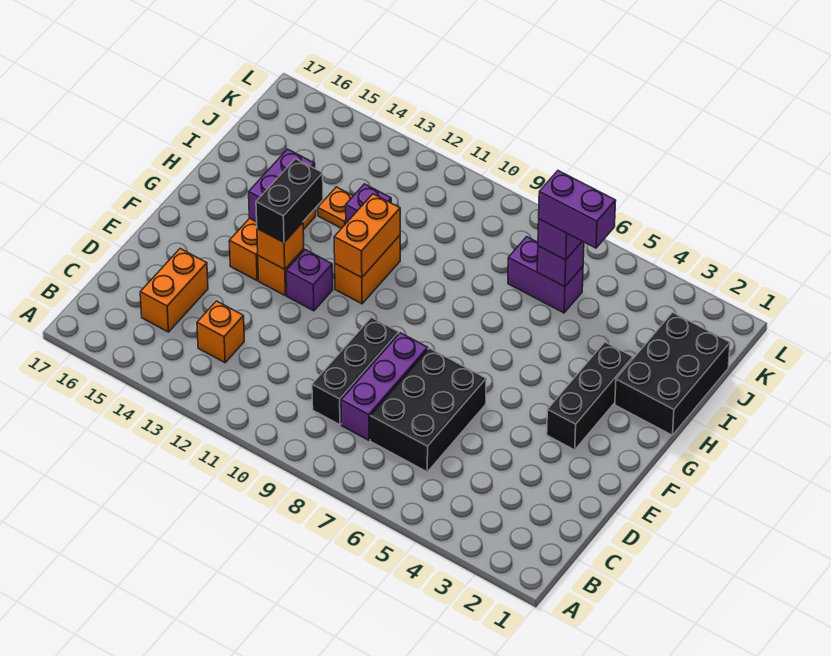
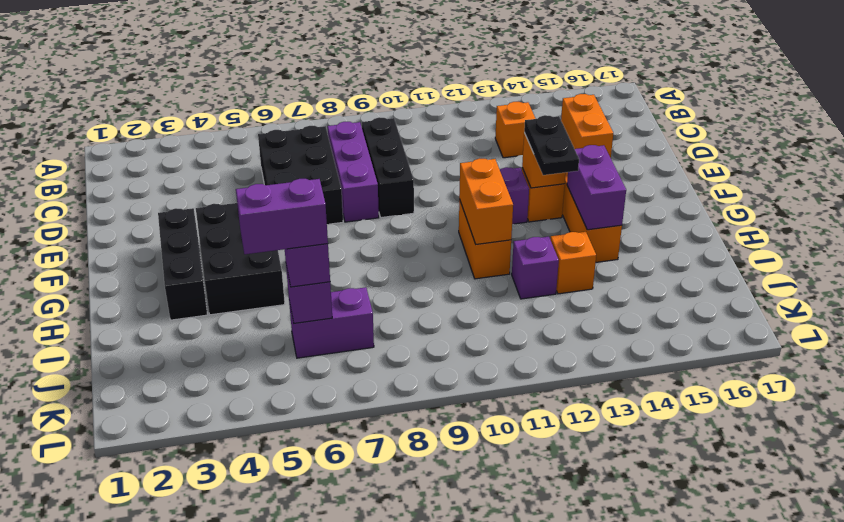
black brick F13:G13 level 3 -> black plate F13:G13 level 3
black brick H1:J2 level 1 -> black brick F4:H5 level 1
orange plate I13 level 1 -> orange brick I13 level 1

